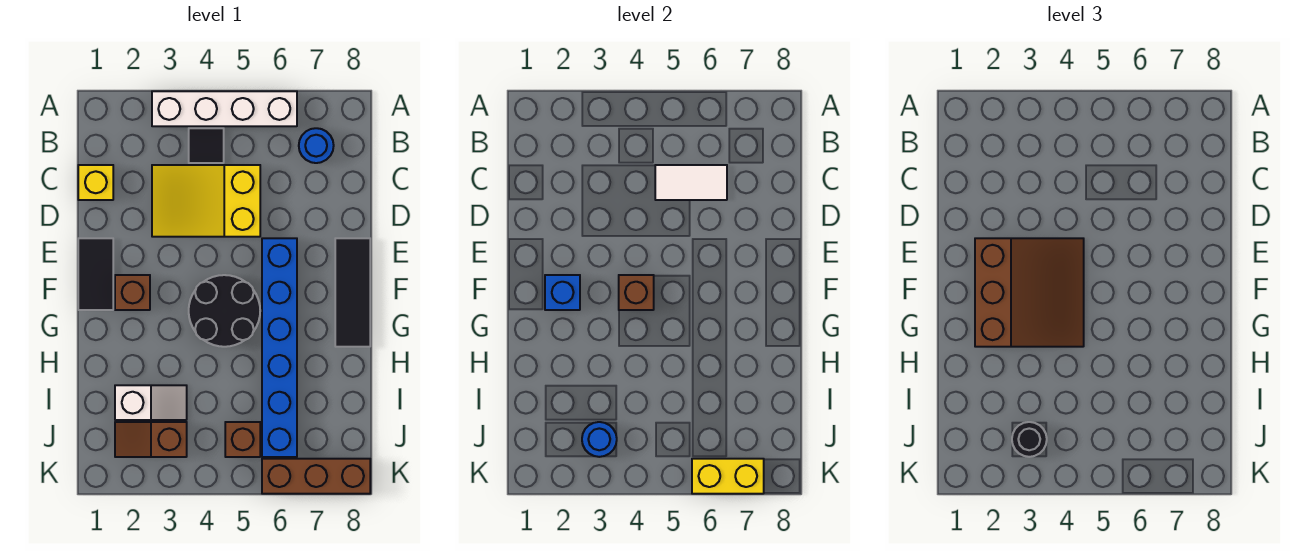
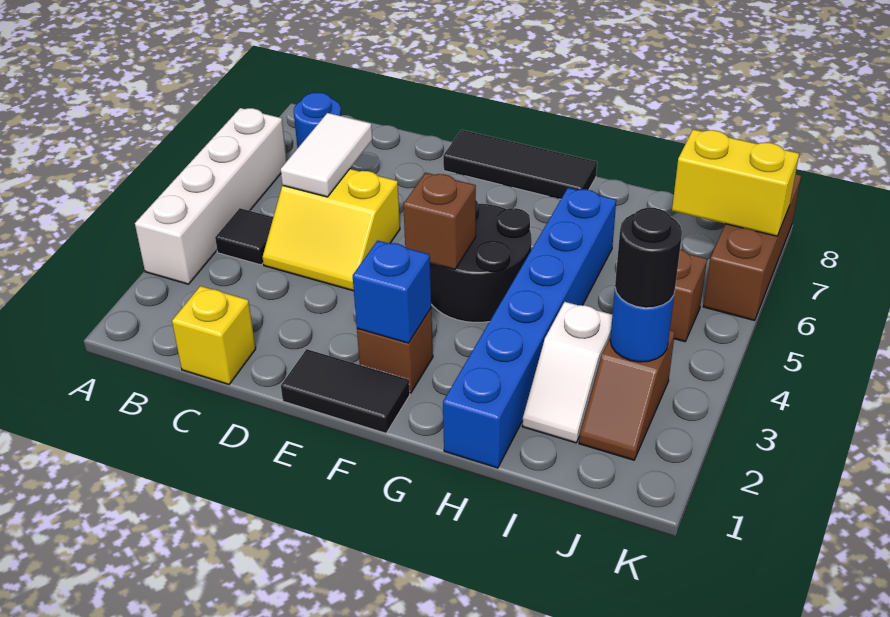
yellow slope C3:D5 level 1 top 5 -> yellow slope C4:D5 level 1 top 5
brown slope E2:G4 level 3 top 2 -> none
blue brick E6:J6 level 1 -> blue brick H1:H6 level 1
white slope I2:I3 level 1 top 2 -> white slope I2:I3 level 1 top 3
yellow brick K6:K7 level 2 -> yellow brick J7:K7 level 2

